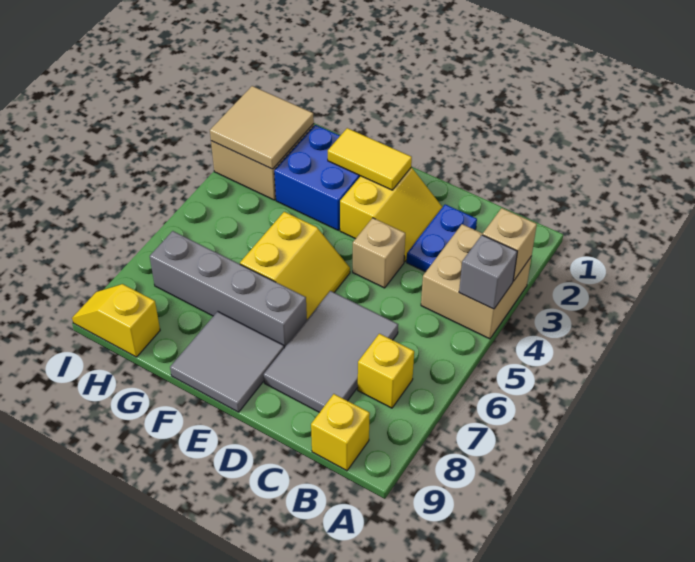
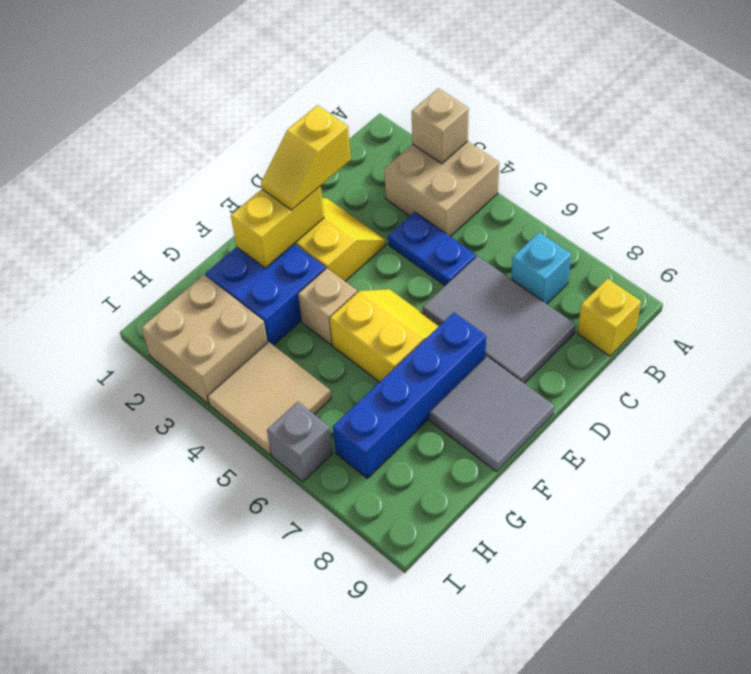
grey brick A4 level 2 -> grey brick I6 level 1
yellow brick B7 level 1 -> cyan brick B7 level 1
blue plate C2:C3 level 1 -> blue plate C4:C5 level 1
tan brick D4 level 1 -> tan brick F4 level 1
yellow tile E2:F2 level 2 -> yellow brick E2:F2 level 2
grey brick E7:H7 level 1 -> blue brick E7:H7 level 1
tan tile H2:I3 level 2 -> tan tile H4:I5 level 1
yellow slope H9:I9 level 1 top H -> yellow slope D2:E2 level 3 top D

